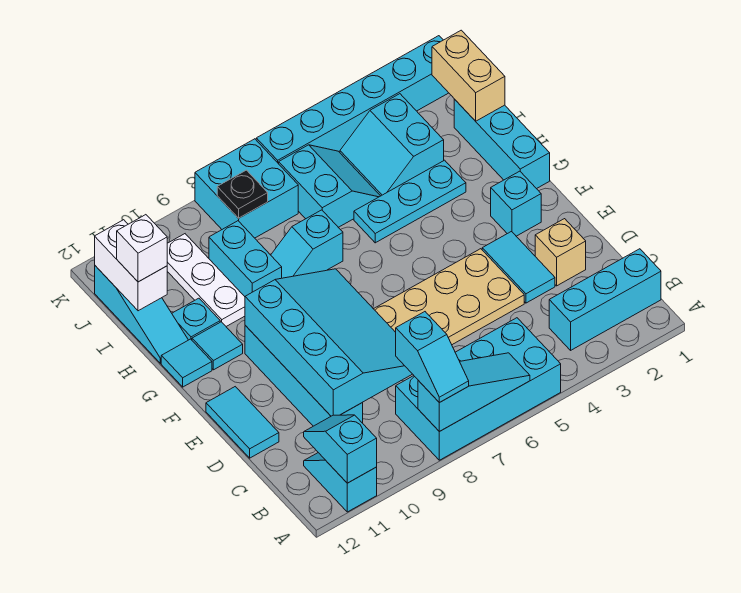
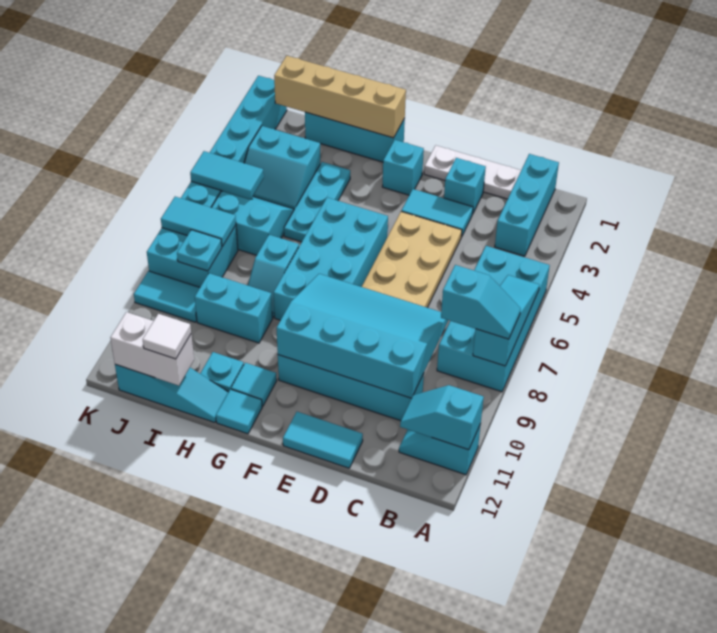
tan brick D2 level 1 -> cyan brick D2 level 1
none -> cyan brick F5:G8 level 1
white plate H10:J10 level 1 -> white plate C1:E1 level 1
tan brick I1:J1 level 2 -> tan brick G1:J1 level 2
white brick I12 level 3 -> white tile I12 level 3
none -> cyan tile J5:K5 level 2
none -> cyan tile J7:K7 level 2
black plate J8 level 2 -> cyan plate J8 level 2
none -> cyan tile J9:K9 level 1

